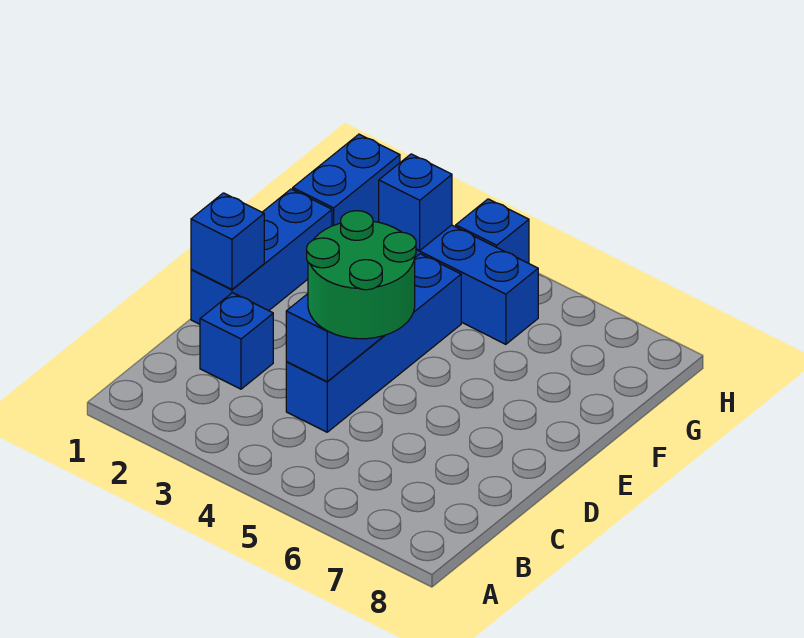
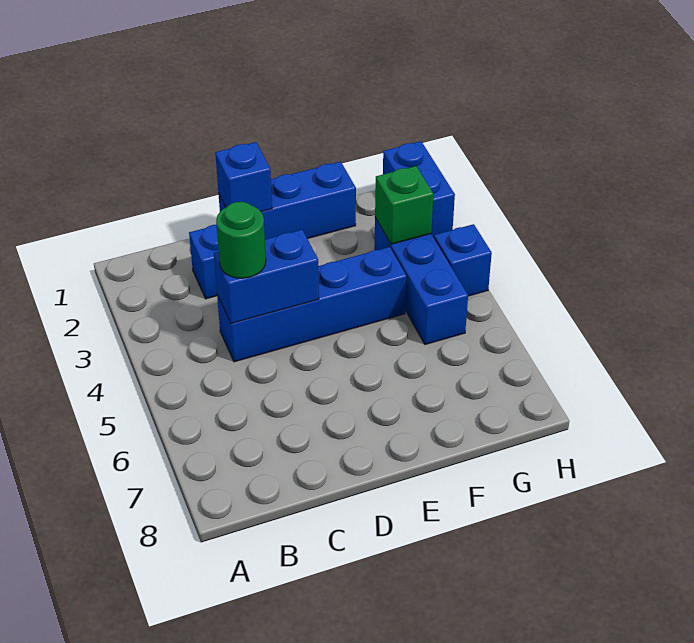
green round brick C4:D5 level 3 -> green round brick C4 level 3
blue brick G1:H1 level 1 -> blue brick H1:H2 level 1
blue brick G3 level 2 -> green brick G3 level 2

